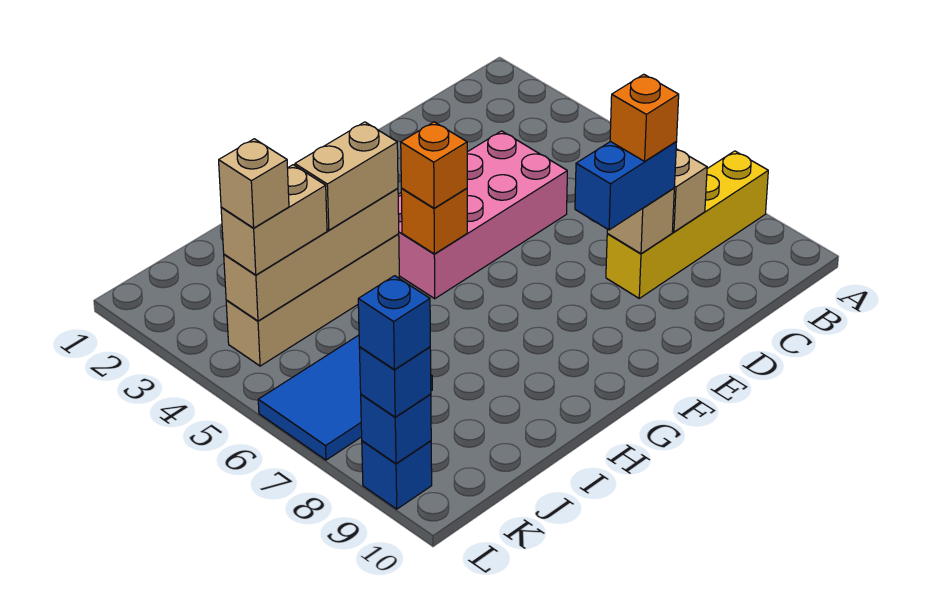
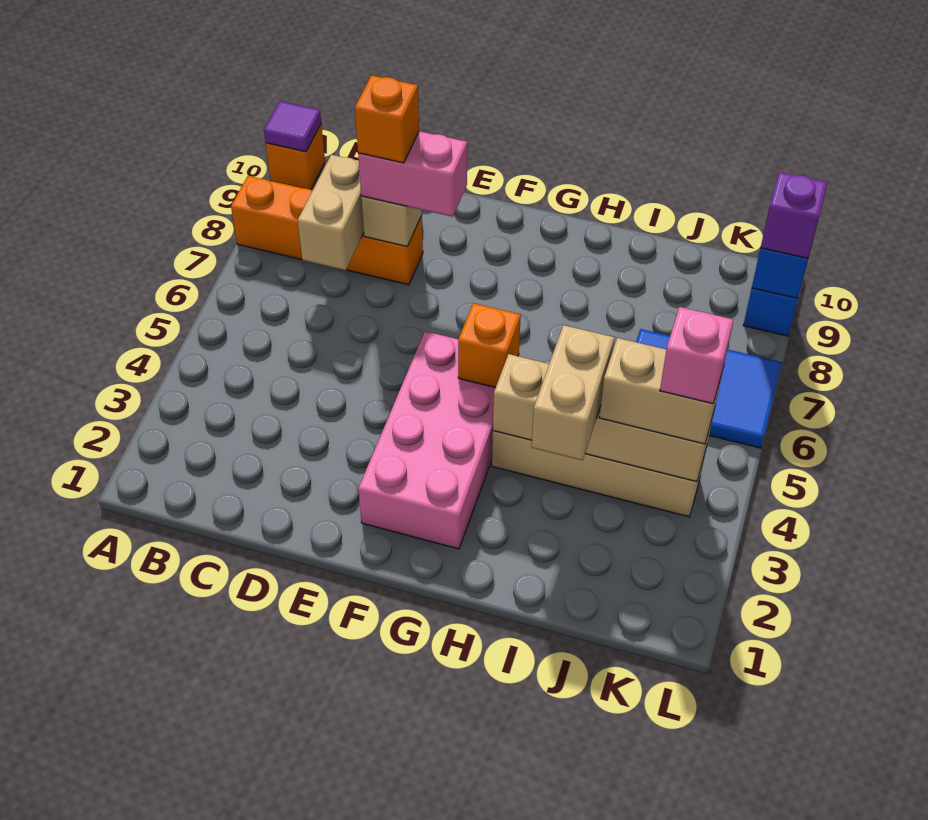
yellow brick A8:D8 level 1 -> orange brick A8:D8 level 1
none -> purple tile A10 level 2
pink brick D4:G5 level 1 -> pink brick F2:G5 level 1
blue brick D8:E8 level 3 -> pink brick D8:E8 level 3
orange brick G5 level 3 -> orange brick A10 level 1
tan brick H4:I4 level 3 -> tan brick I3:I4 level 3
tan brick K4 level 4 -> pink brick K4 level 4
blue brick L9 level 3 -> purple brick L9 level 3
blue brick L9 level 4 -> none

